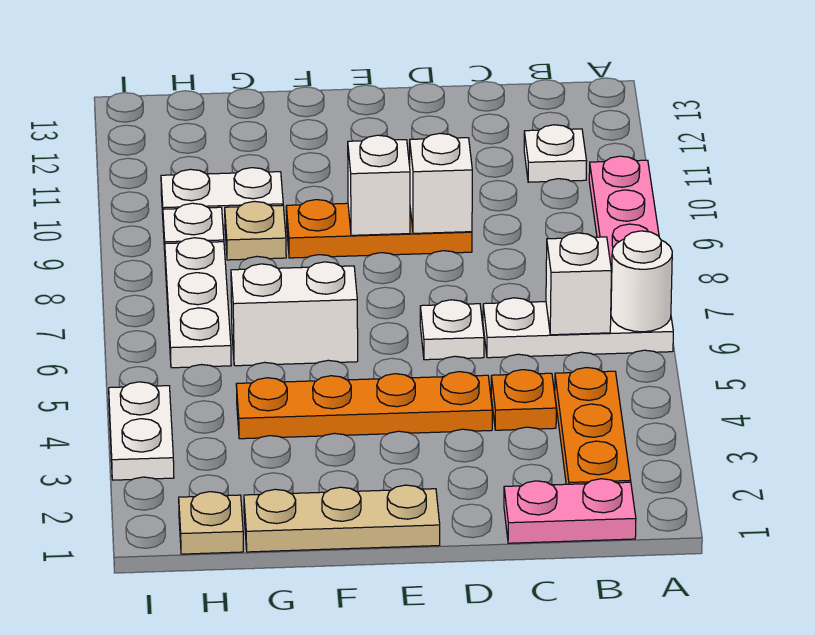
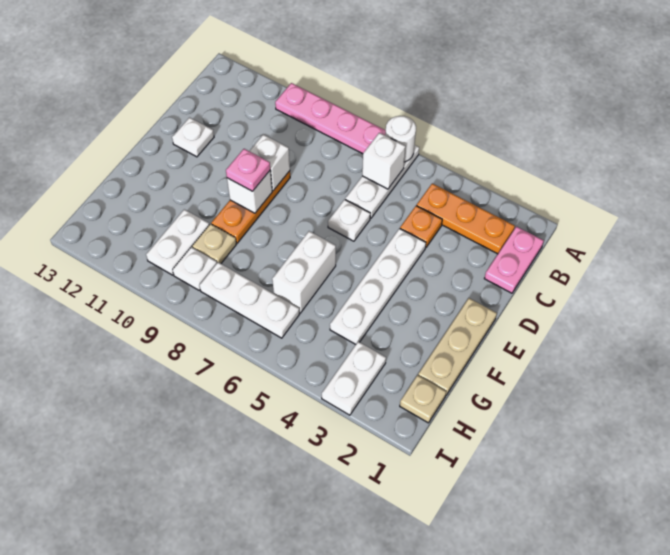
white plate B11 level 1 -> white plate D12 level 1
orange plate D4:G4 level 1 -> white plate D4:G4 level 1
none -> pink plate E9 level 3
white plate I3:I4 level 1 -> white plate H3:I3 level 1

